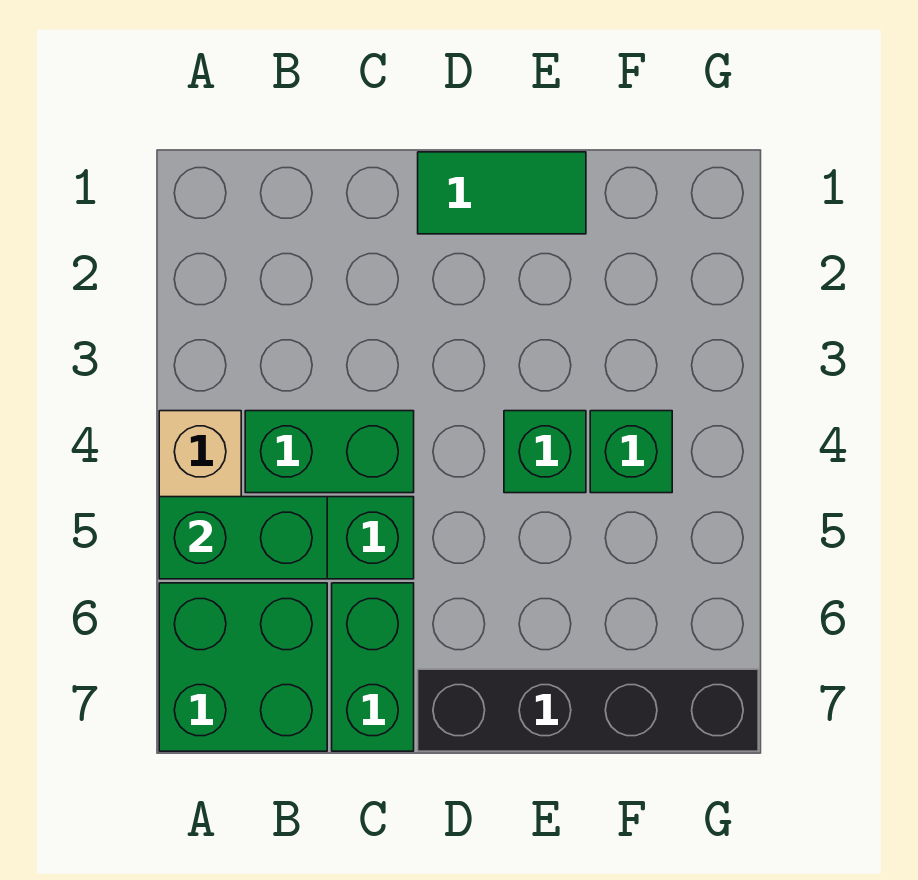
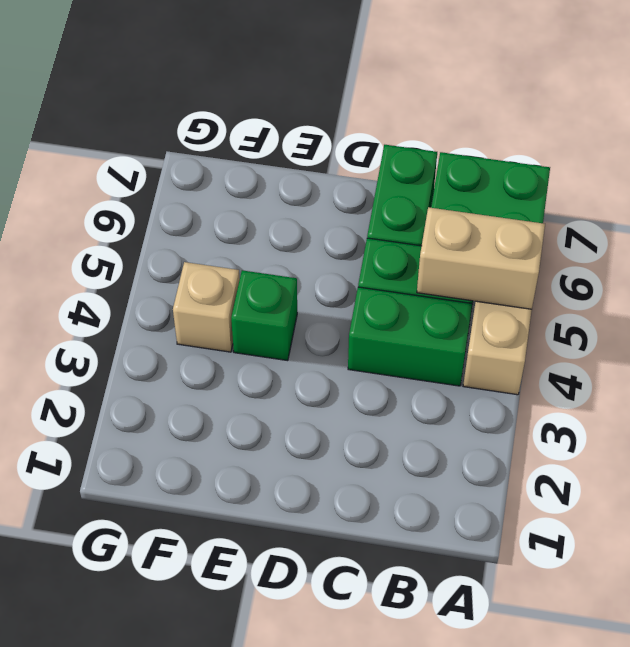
green brick A5:B5 level 2 -> tan brick A5:B5 level 2
green tile D1:E1 level 1 -> none
black brick D7:G7 level 1 -> none
green brick F4 level 1 -> tan brick F4 level 1

